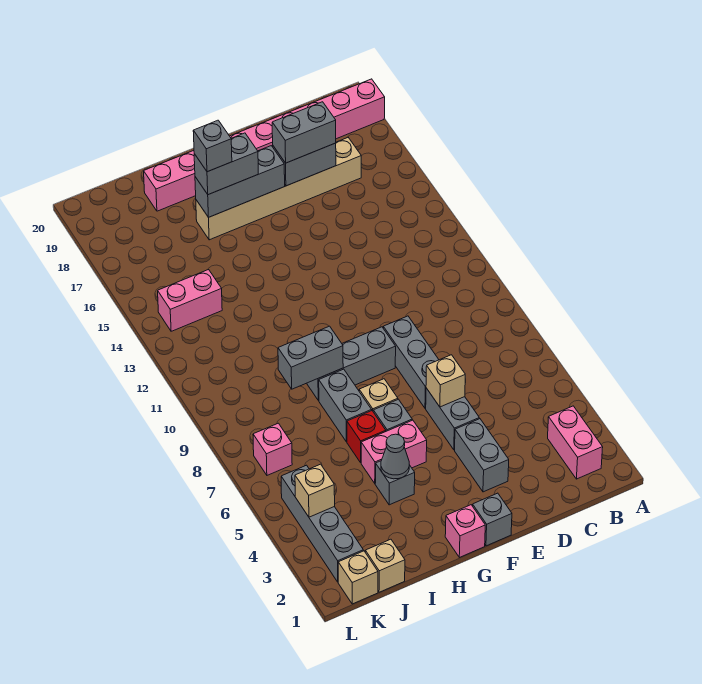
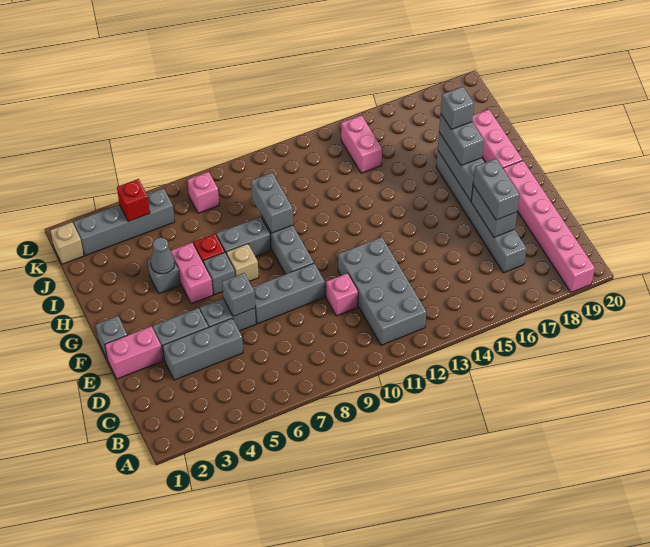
pink brick B2:B3 level 1 -> pink brick E1:E2 level 1
none -> grey brick B11:E12 level 1
tan brick C17:H17 level 1 -> grey brick C17:H17 level 1
none -> grey brick D3:D5 level 1
tan brick E6 level 2 -> grey brick E6 level 2
pink brick G1 level 1 -> pink brick D10 level 1
tan brick J1 level 1 -> none
tan brick K4 level 2 -> red brick K4 level 2

